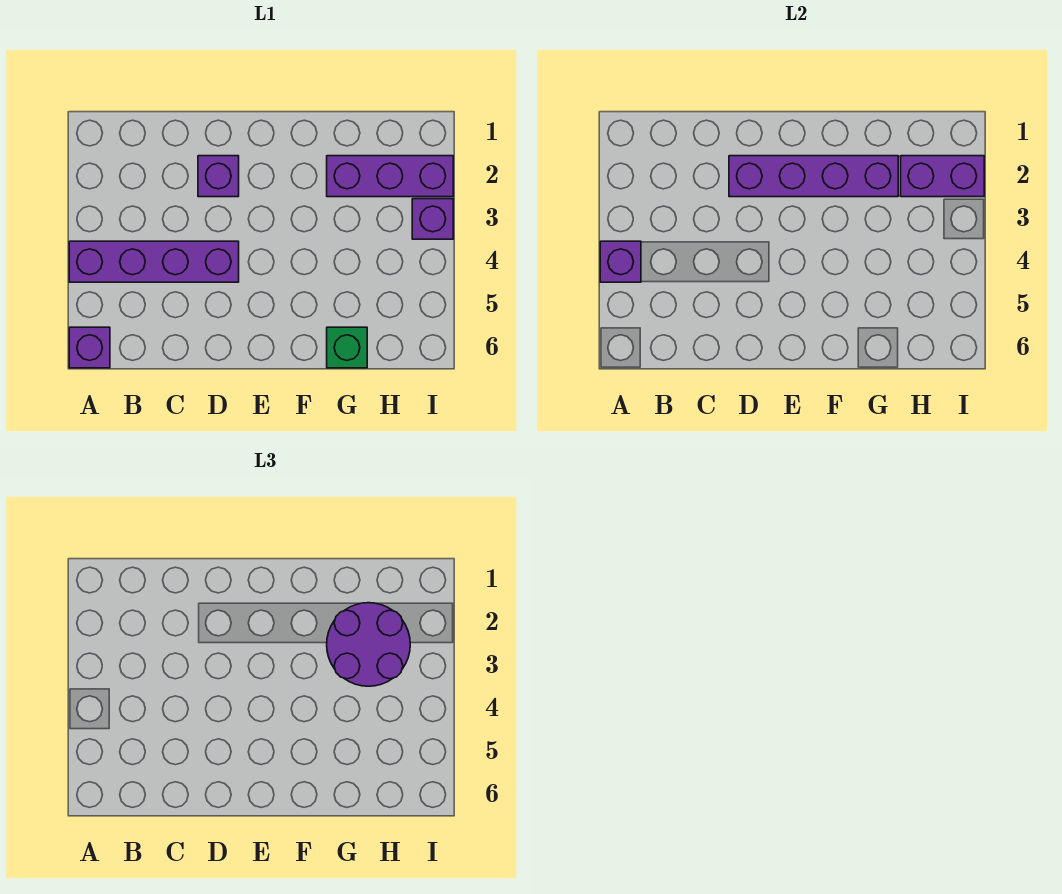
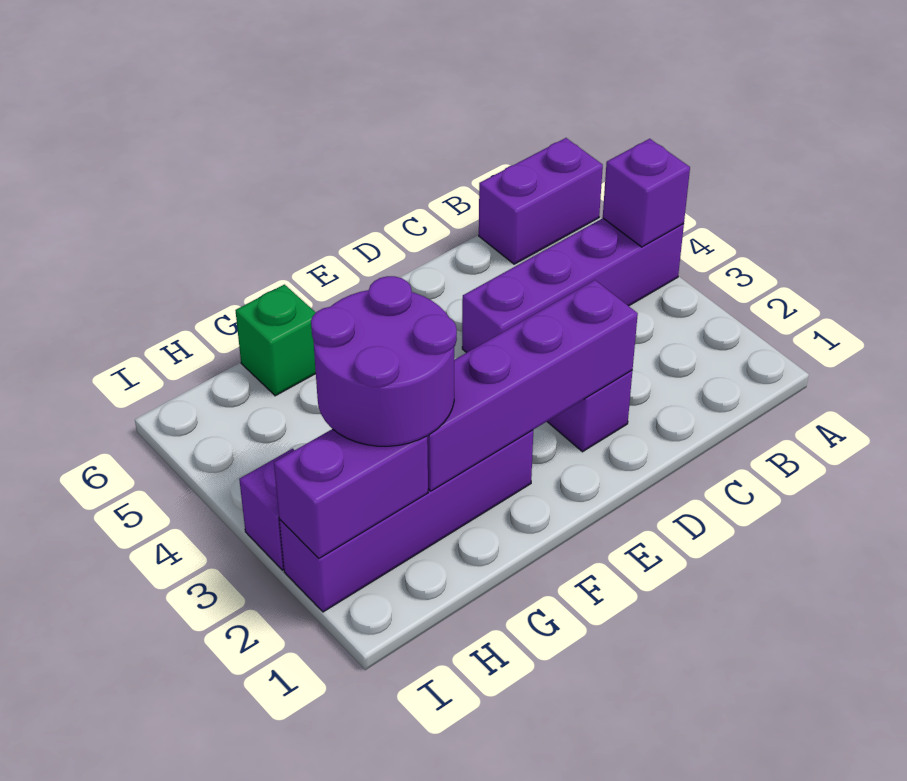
purple brick A6 level 1 -> purple brick A6:B6 level 1
purple brick G2:I2 level 1 -> purple brick F2:I2 level 1

